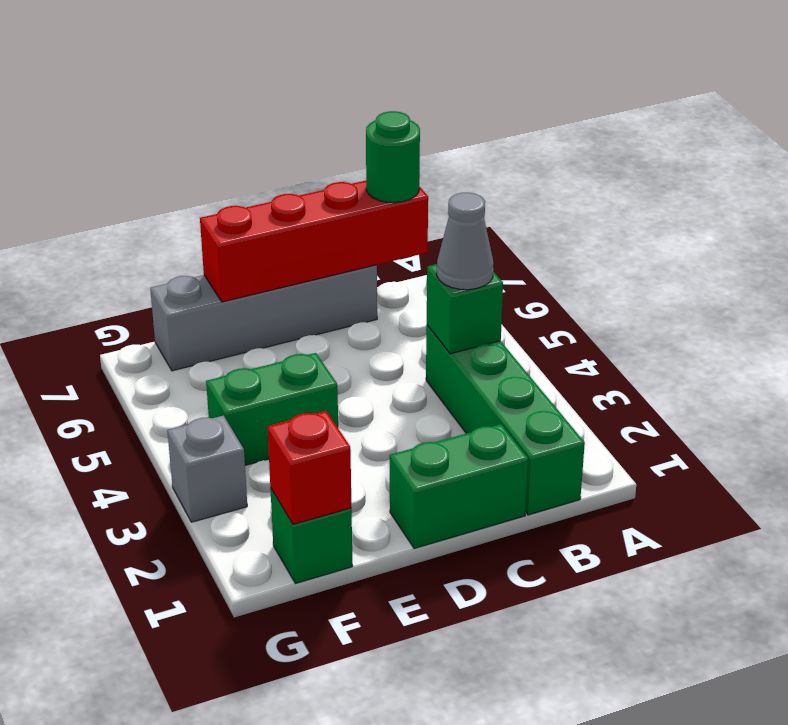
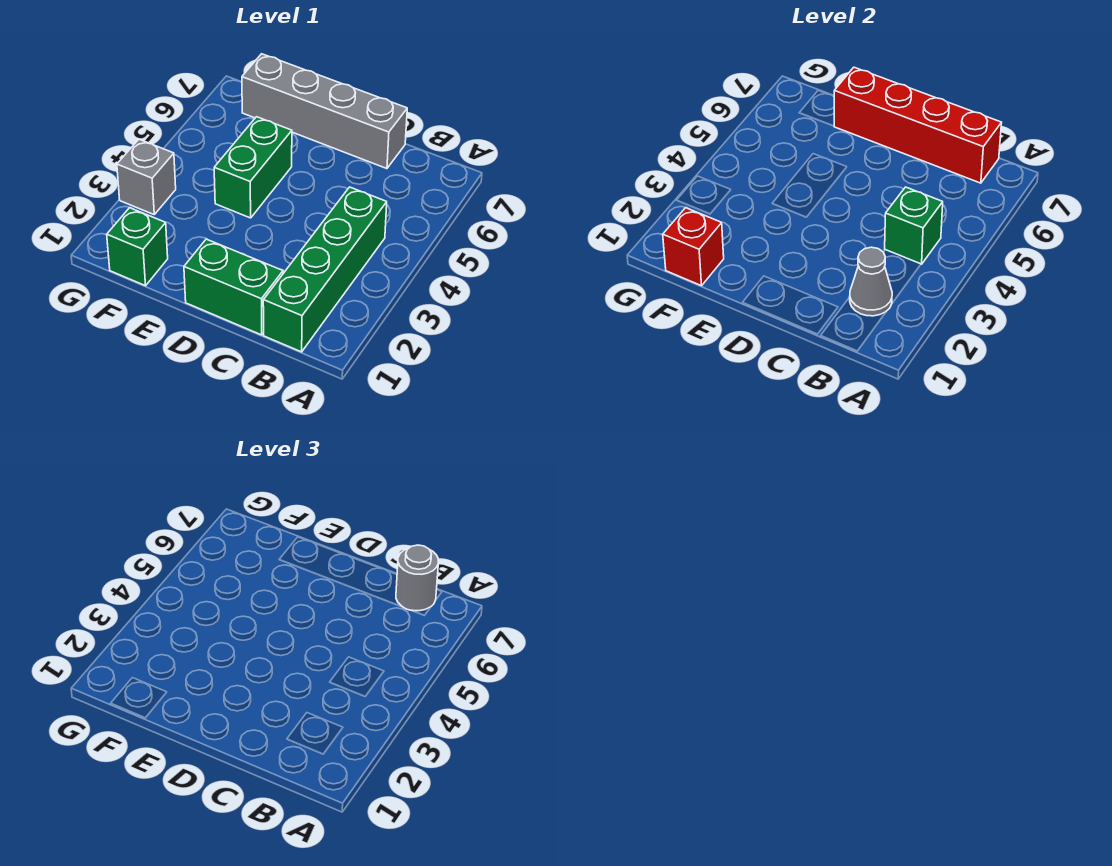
grey cone B4 level 3 -> grey cone B2 level 2
green round brick B7 level 3 -> grey round brick B7 level 3
green brick E4:F4 level 1 -> green brick E4:E5 level 1

